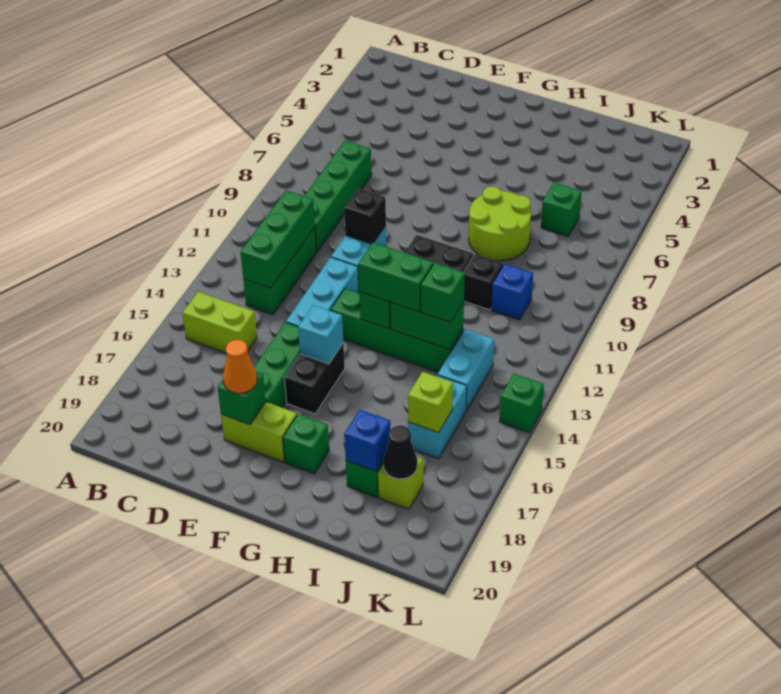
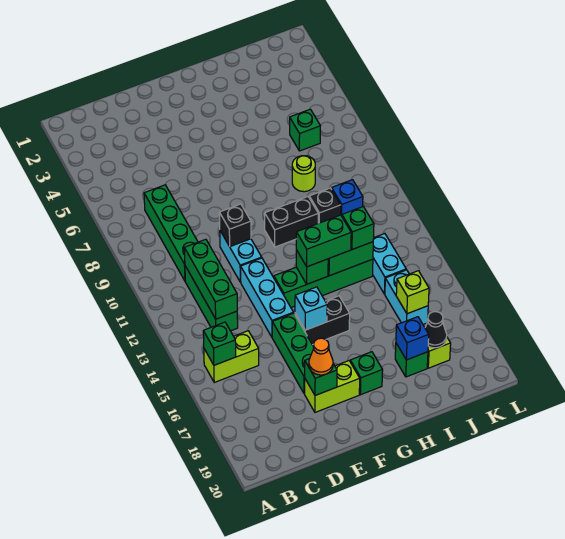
black brick F15:F16 level 1 -> black brick F15:G15 level 1
lime round brick H7:I8 level 1 -> lime round brick I8 level 1
green brick L14 level 1 -> green brick B15 level 2

